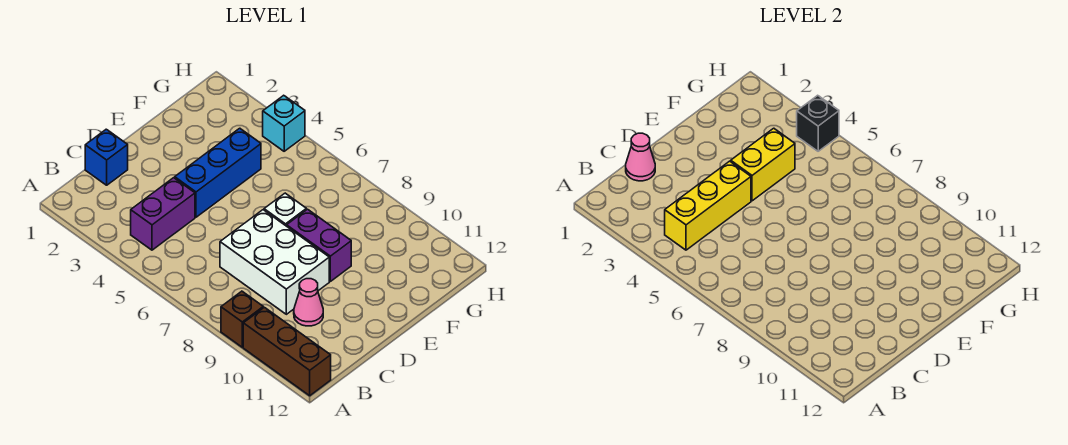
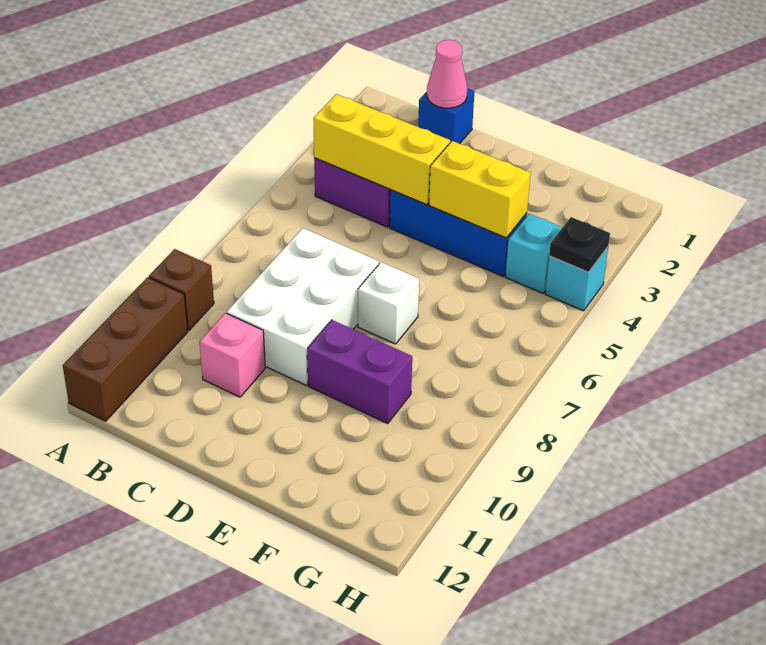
pink cone C10 level 1 -> pink brick C10 level 1
purple brick E8:E9 level 1 -> purple brick E9:F9 level 1
none -> cyan brick G4 level 1
black brick H4 level 2 -> black plate H4 level 2

